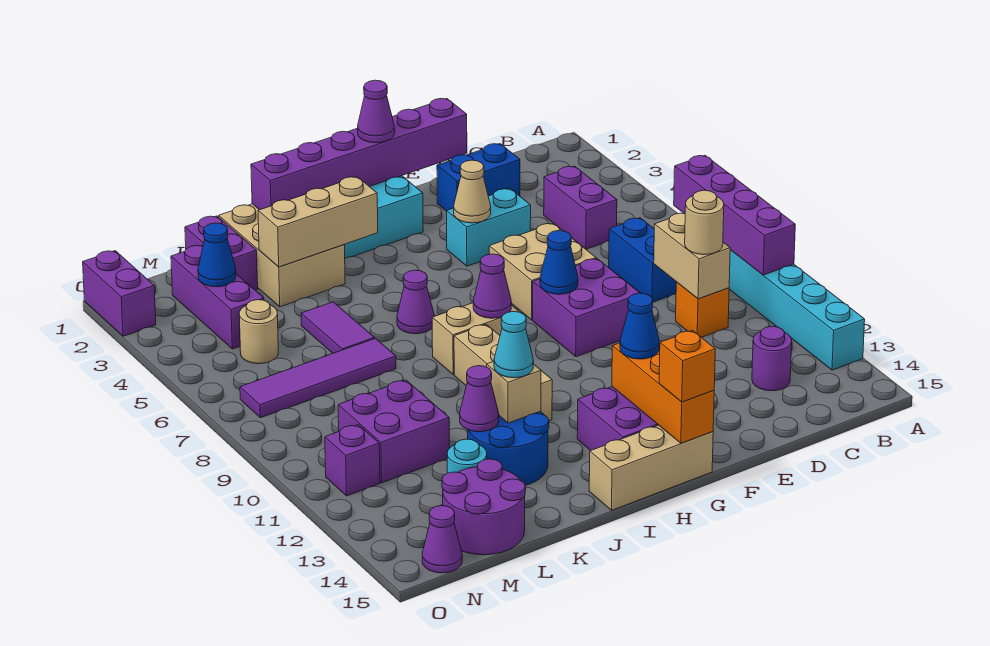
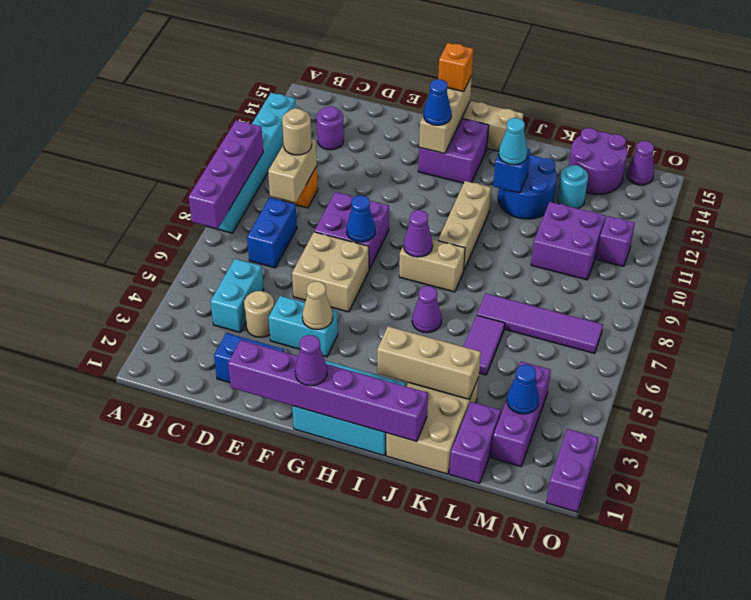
purple brick C4:C5 level 1 -> cyan brick C4:C5 level 1
orange brick G13:G15 level 2 -> tan brick G13:G15 level 2
tan brick J12 level 2 -> blue brick J12 level 2
purple cone K12 level 2 -> none
tan round brick M5 level 1 -> tan round brick D4 level 1

